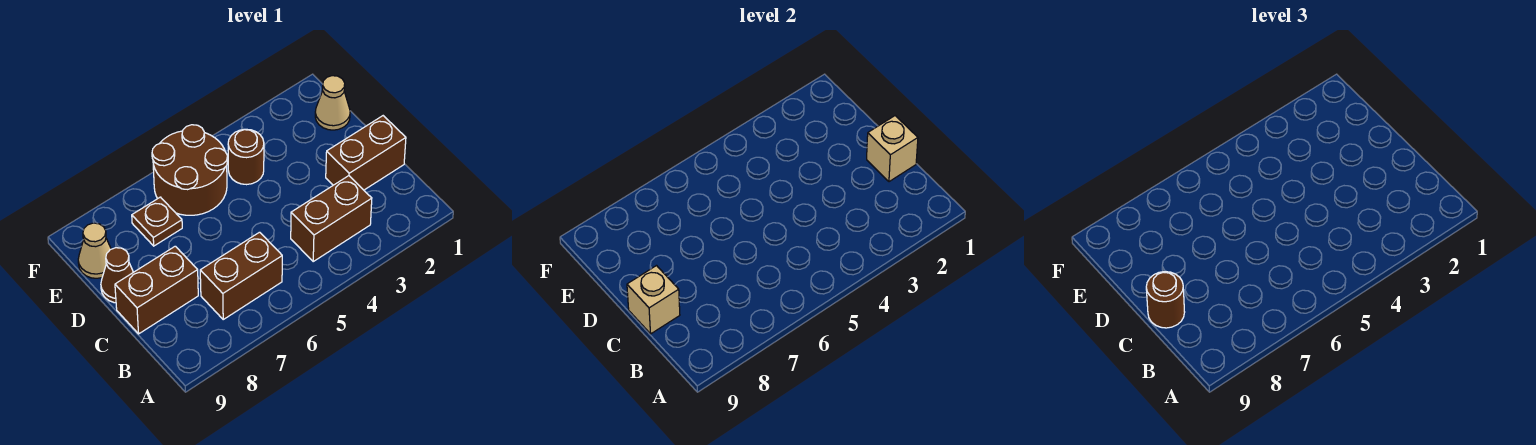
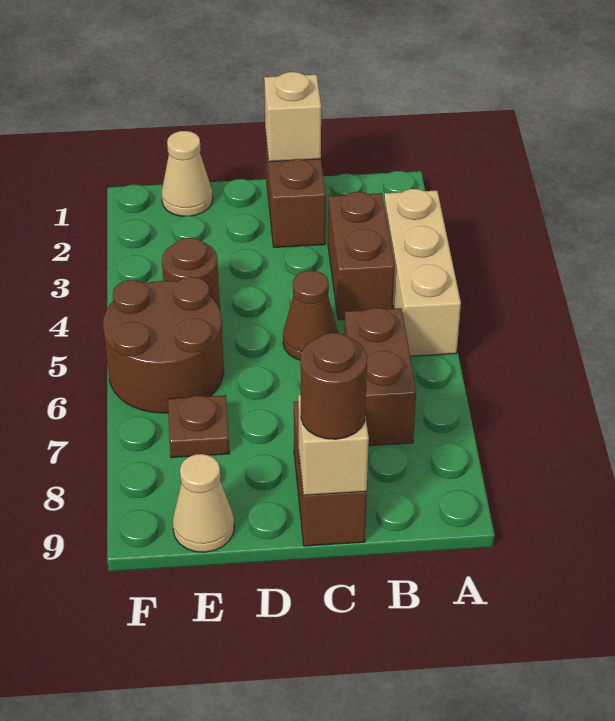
none -> tan brick A3:A5 level 1
brown cone D9 level 1 -> brown cone C5 level 1

